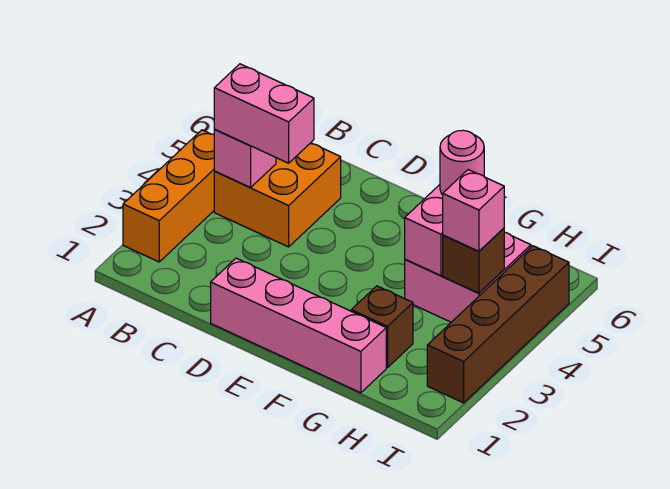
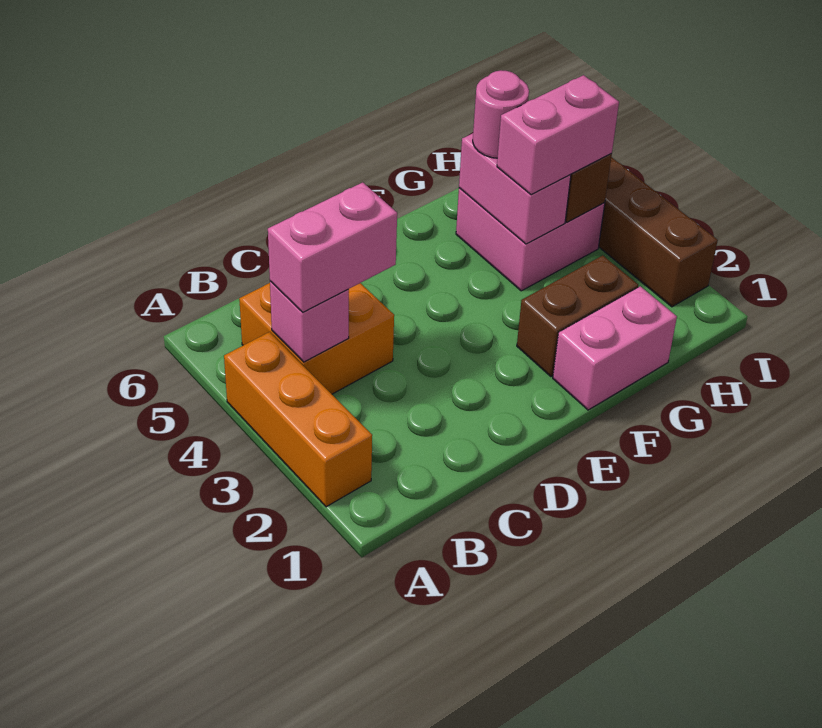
pink brick D1:G1 level 1 -> pink brick F1:G1 level 1
brown brick G2 level 1 -> brown brick F2:G2 level 1
pink brick H4 level 3 -> pink brick G4:H4 level 3

